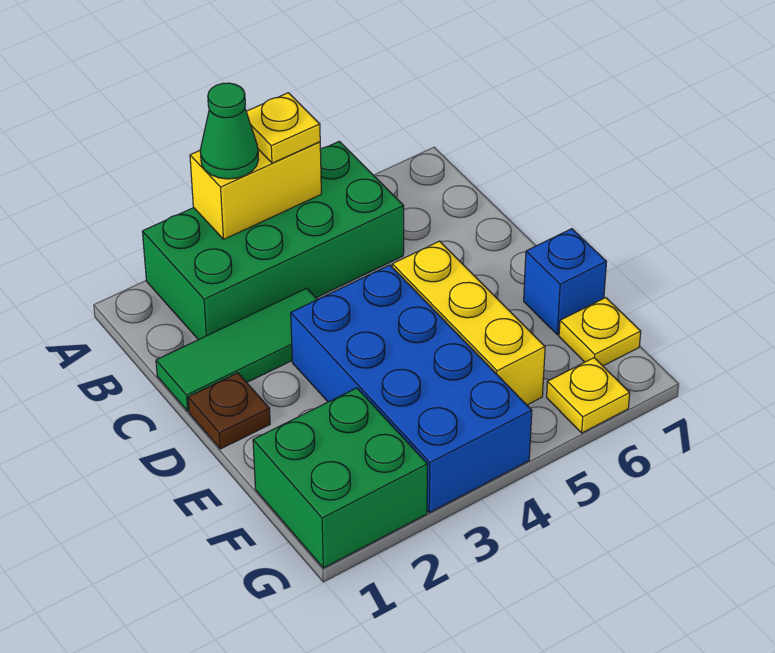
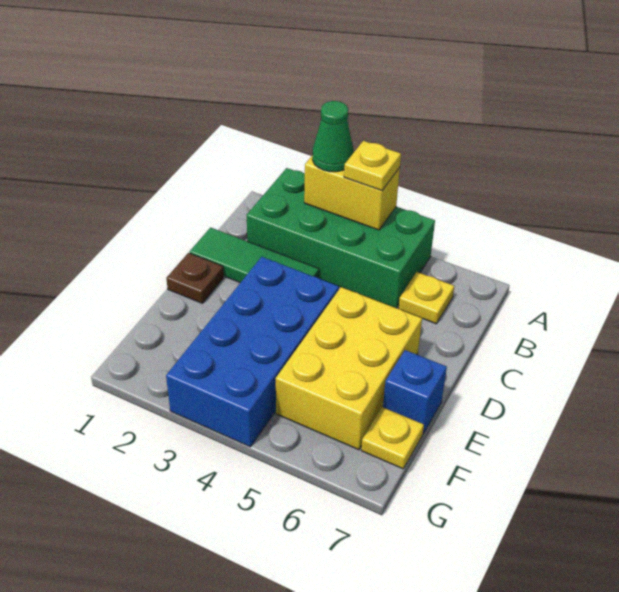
yellow brick D5:F5 level 1 -> yellow brick D5:F6 level 1
green brick F1:G2 level 1 -> none
yellow plate G6 level 1 -> yellow plate B6 level 1

